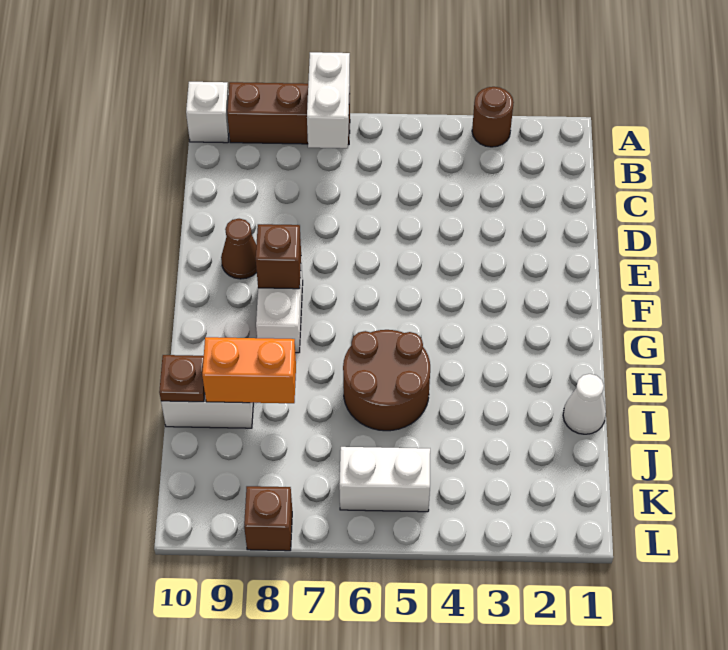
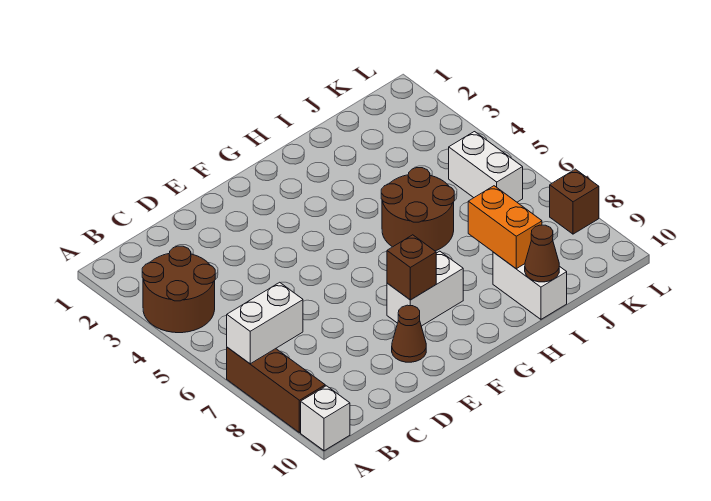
brown round brick A3 level 1 -> brown round brick A3:B4 level 1
white cone I1 level 1 -> none
brown plate I10 level 2 -> brown cone I10 level 2

